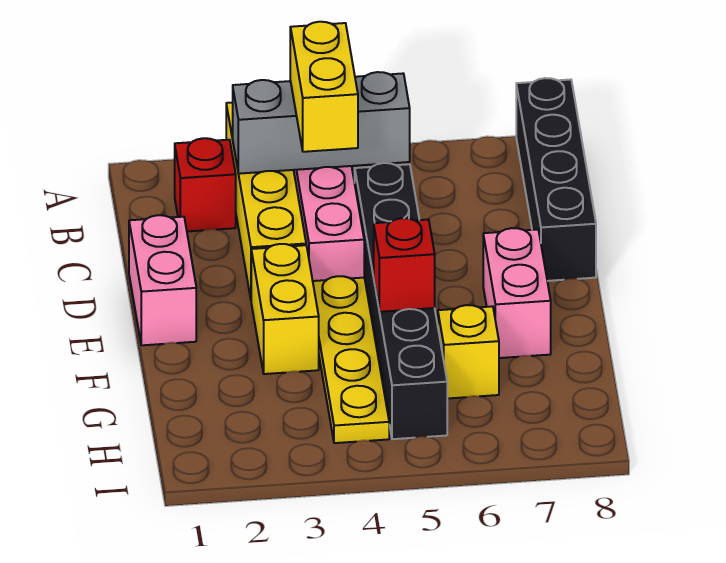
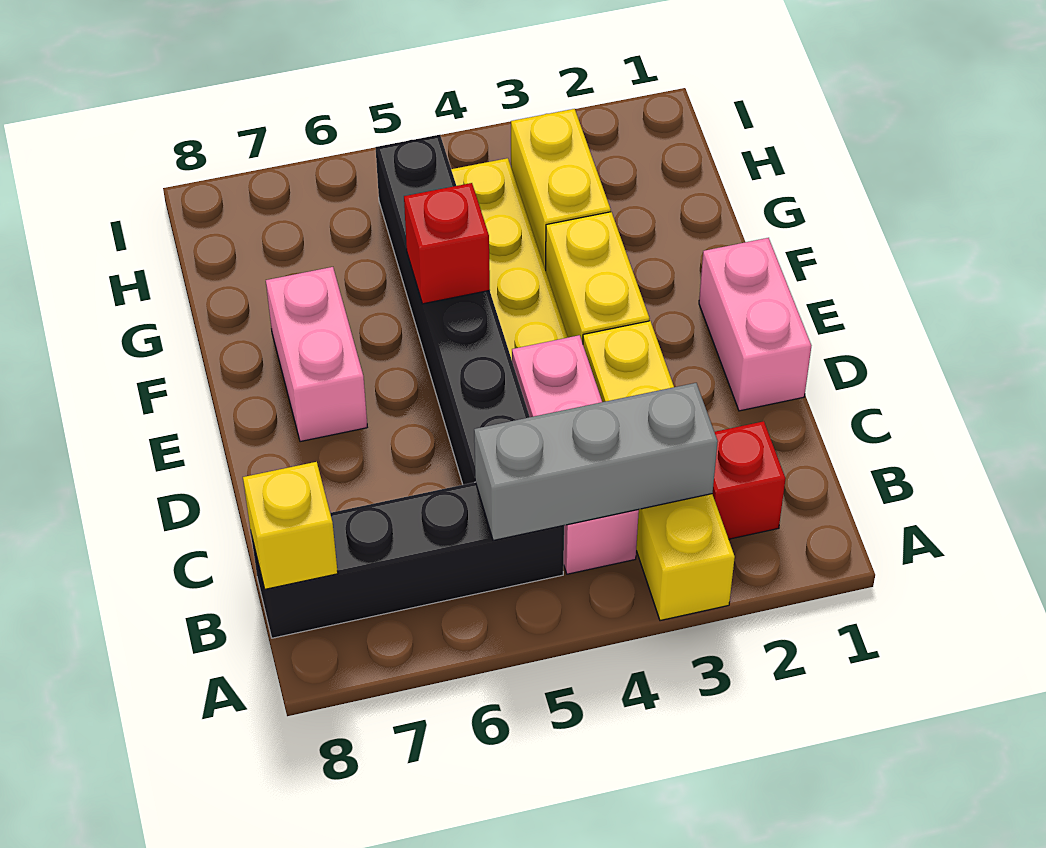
black brick A8:D8 level 1 -> black brick B5:B8 level 1
yellow brick B4:C4 level 3 -> yellow brick G3:H3 level 1
yellow brick G6 level 1 -> yellow brick B8 level 2

